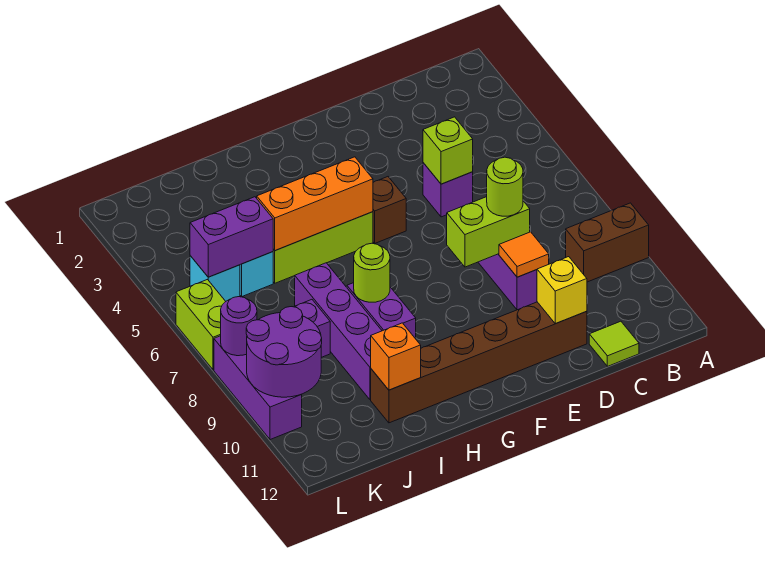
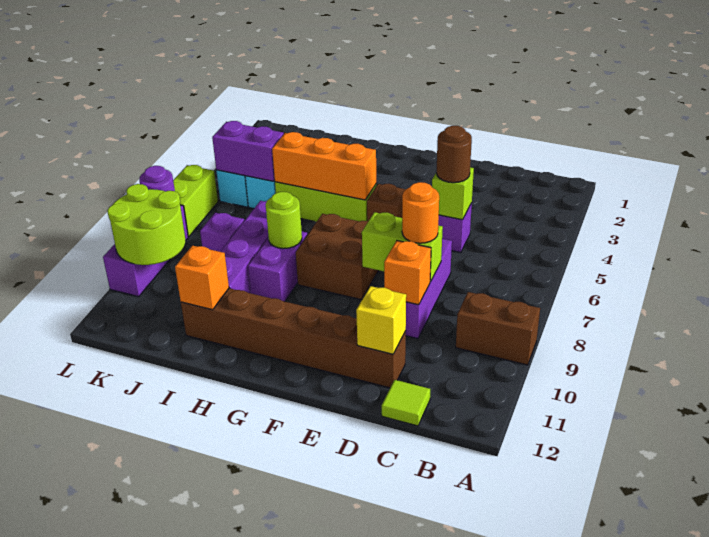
none -> brown round brick D5 level 3
lime round brick D8 level 3 -> orange round brick D8 level 3
orange tile D9 level 2 -> orange brick D9 level 2
none -> brown brick F7:G8 level 1
purple round brick K9:L10 level 2 -> lime round brick K9:L10 level 2

